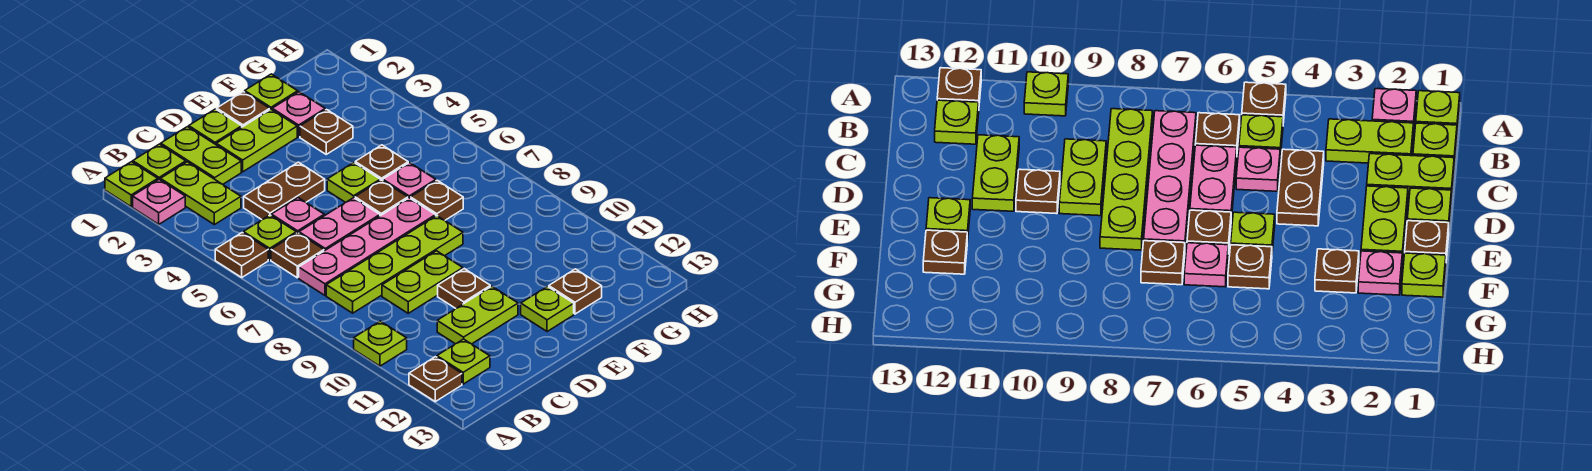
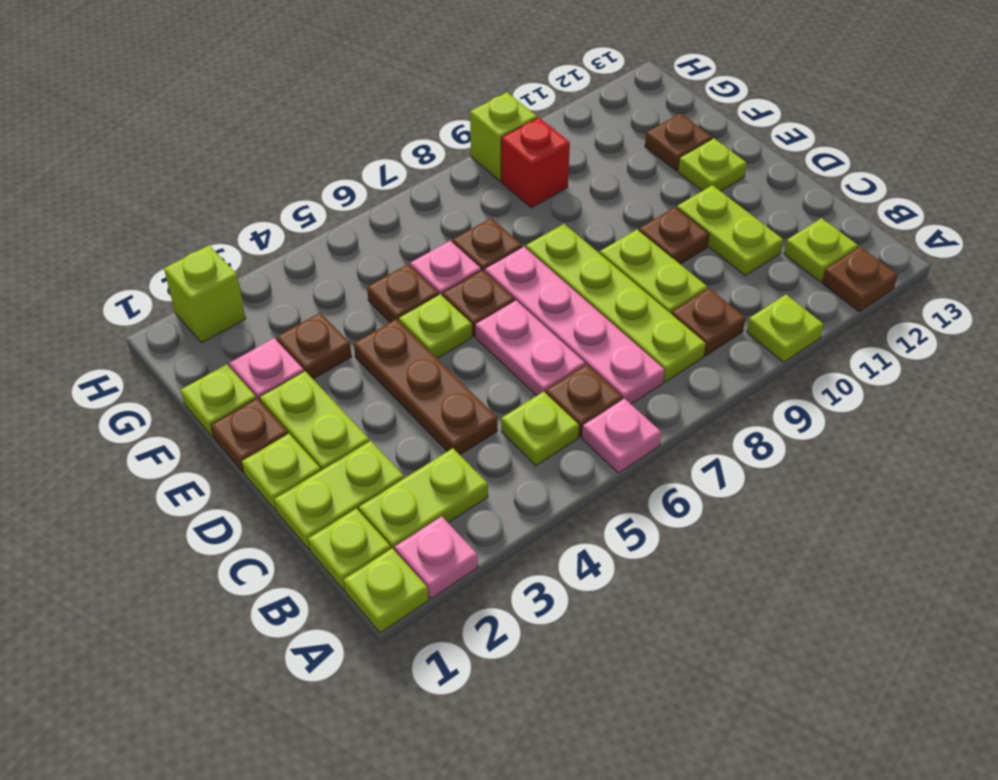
brown plate A5 level 1 -> brown plate B9 level 1
brown plate C4:D4 level 1 -> brown plate C4:E4 level 1
pink plate C5 level 1 -> pink plate A6 level 1
none -> red brick G9 level 1
none -> lime brick H2 level 1
none -> lime brick H9 level 1

